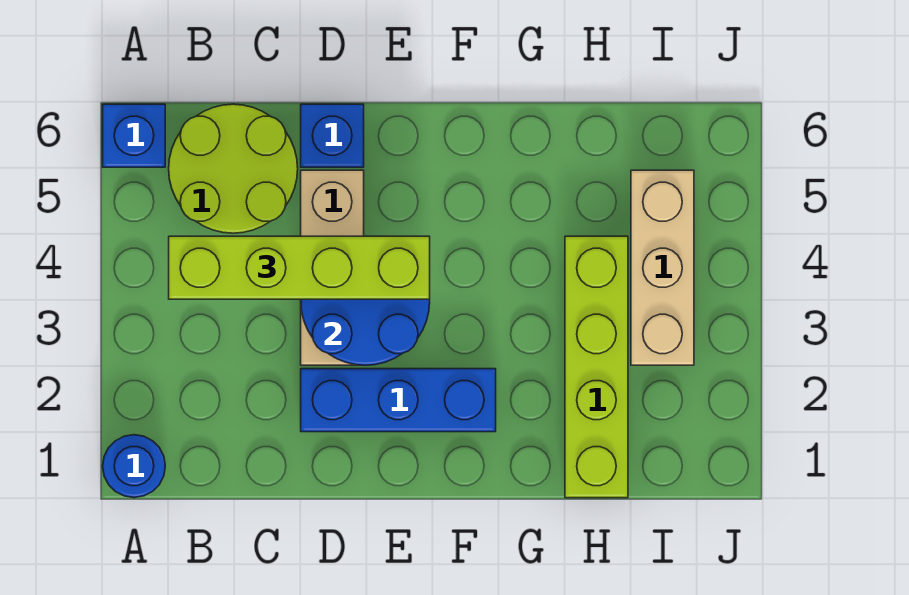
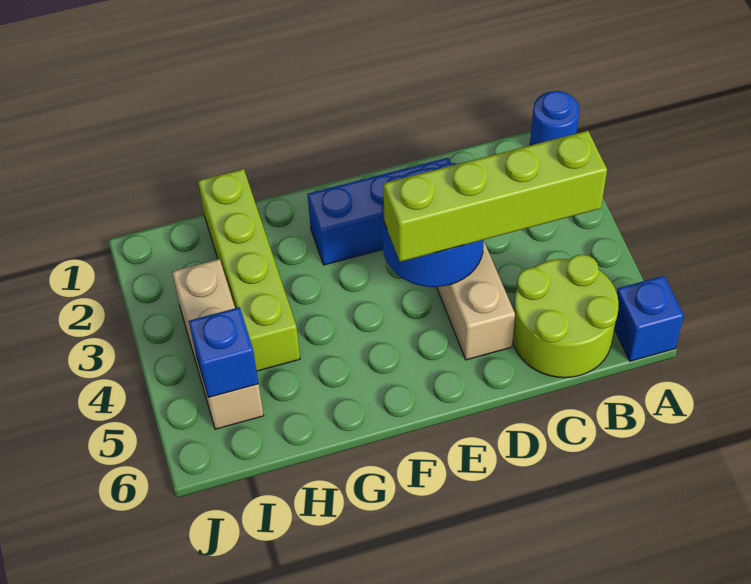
blue brick D6 level 1 -> blue brick I5 level 2

